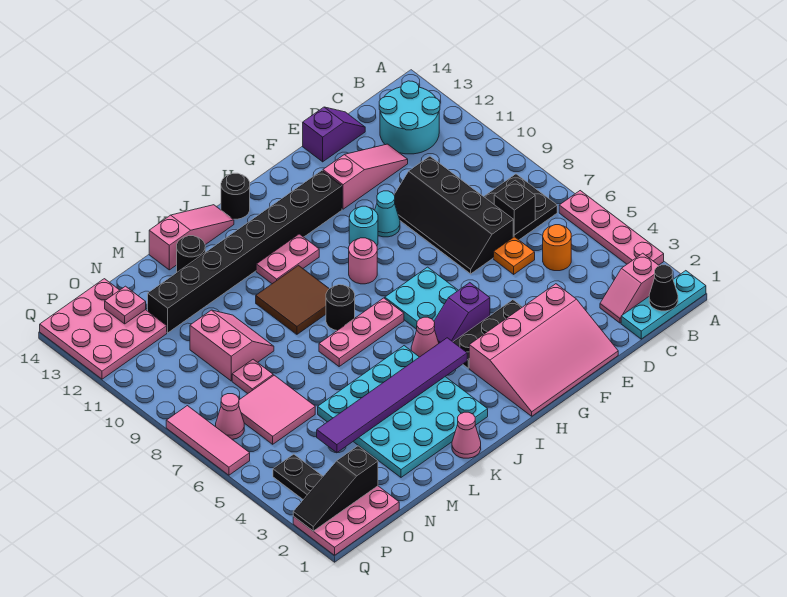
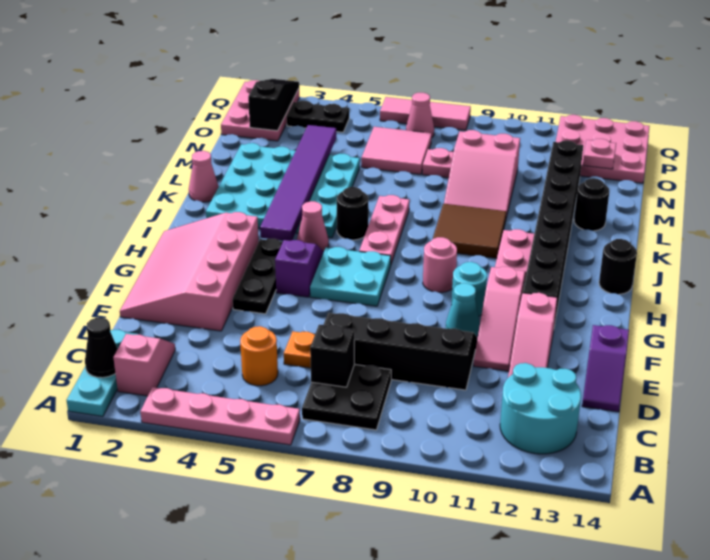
black round brick J8 level 1 -> black round brick J6 level 1
pink slope J14:L14 level 1 top L -> pink slope E11:G11 level 1 top G
pink slope M9:N10 level 1 top N -> pink slope L9:N10 level 1 top N

